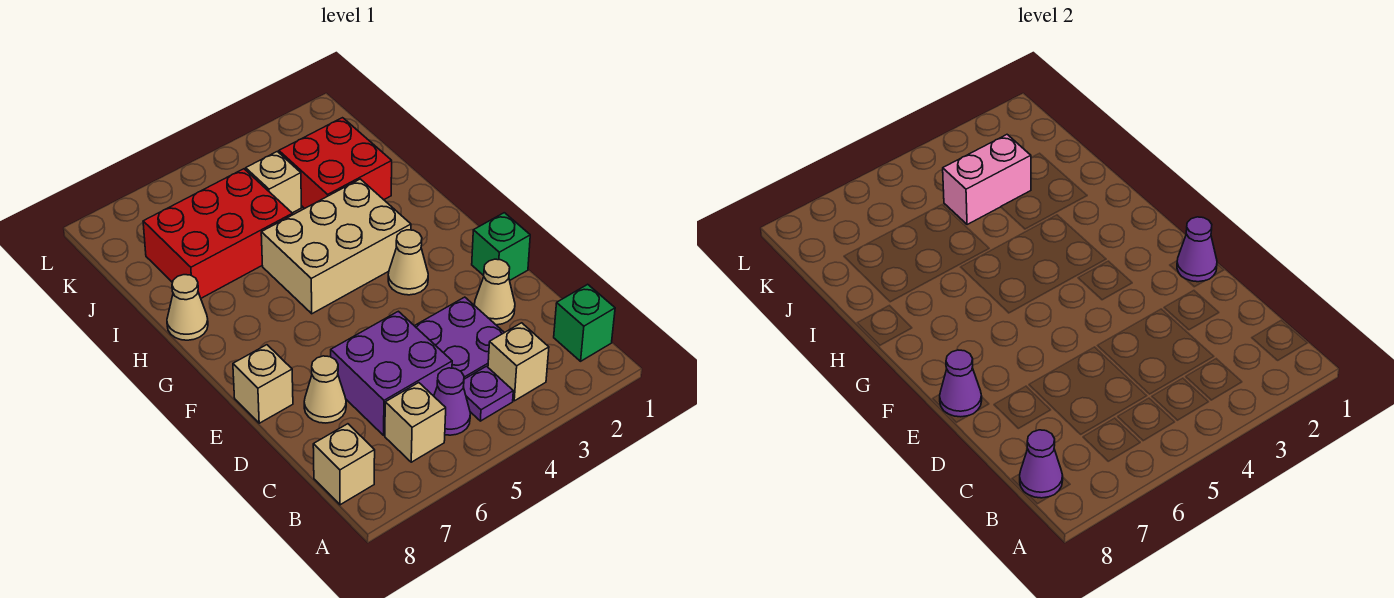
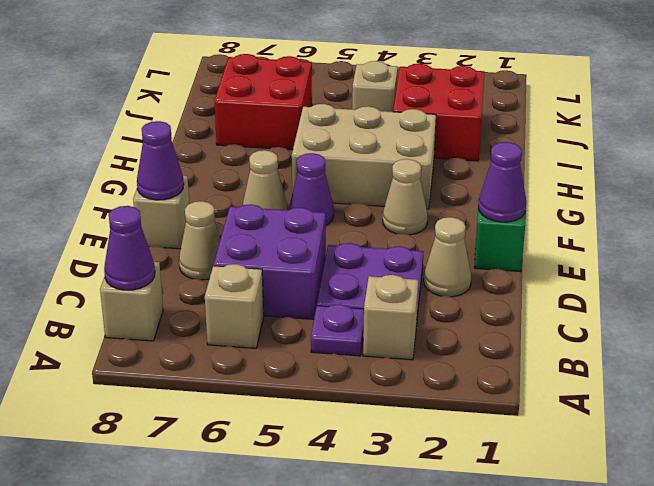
green brick B1 level 1 -> none
purple cone B5 level 1 -> purple cone F5 level 1
tan cone H8 level 1 -> tan cone F6 level 1
red brick I5:J7 level 1 -> red brick I6:J7 level 1
pink brick J3:J4 level 2 -> none

